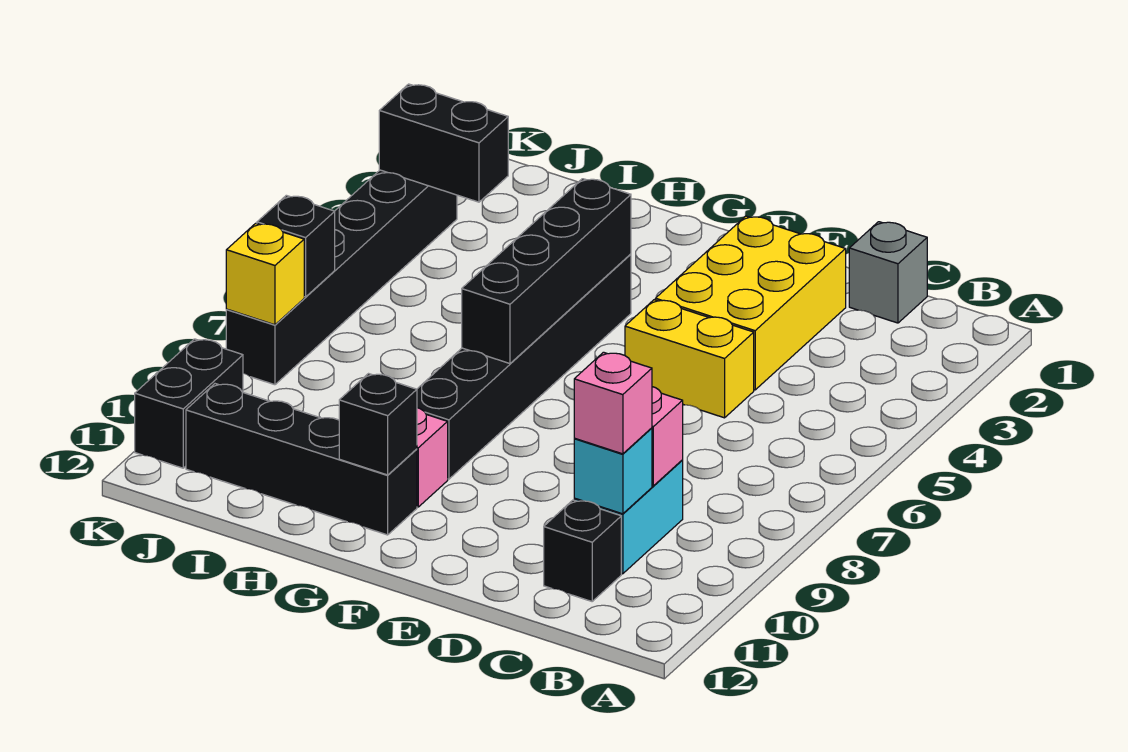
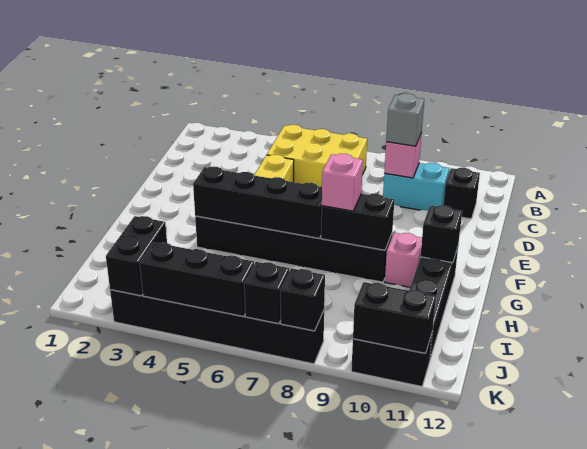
grey brick C1 level 1 -> grey brick C9 level 3
cyan brick C10 level 2 -> none
pink brick C10 level 3 -> pink brick G8 level 3
yellow brick D2:E4 level 1 -> yellow brick B5:C7 level 1
none -> black brick G8:G9 level 2
none -> black brick K4:K6 level 2
yellow brick K8 level 2 -> black brick K8 level 2
none -> black brick K10:K11 level 2

